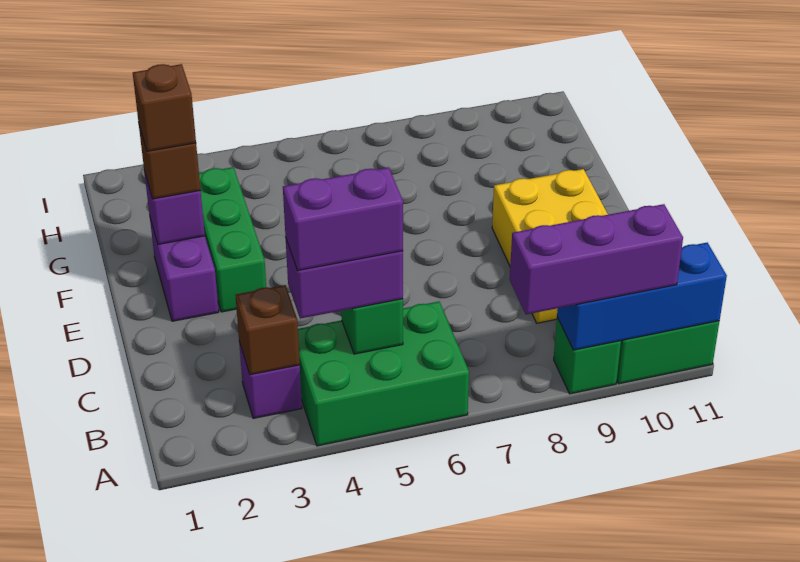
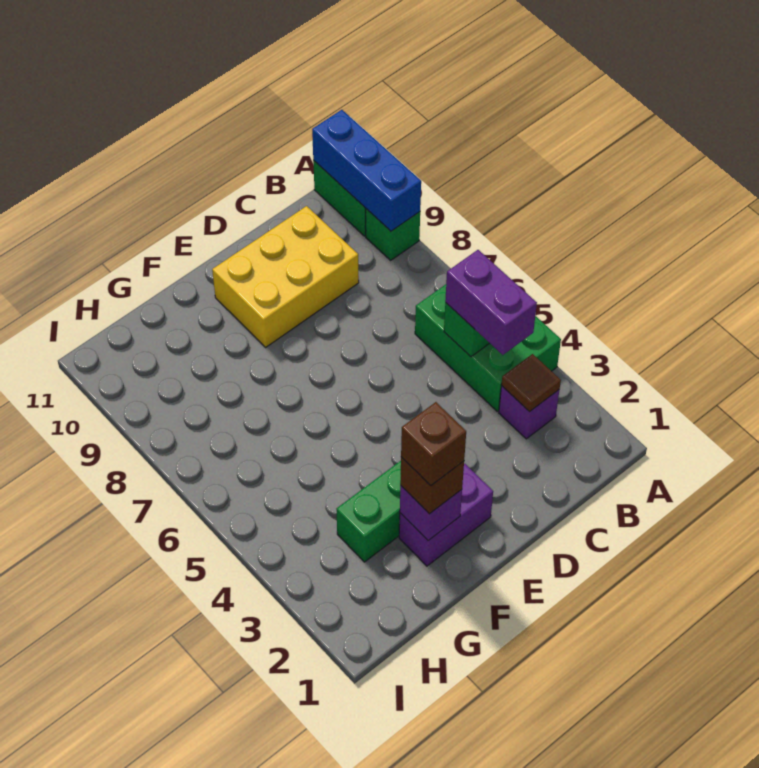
purple brick A8:A10 level 3 -> none
brown brick B3 level 2 -> brown tile B3 level 2
purple brick B4:B5 level 4 -> none

